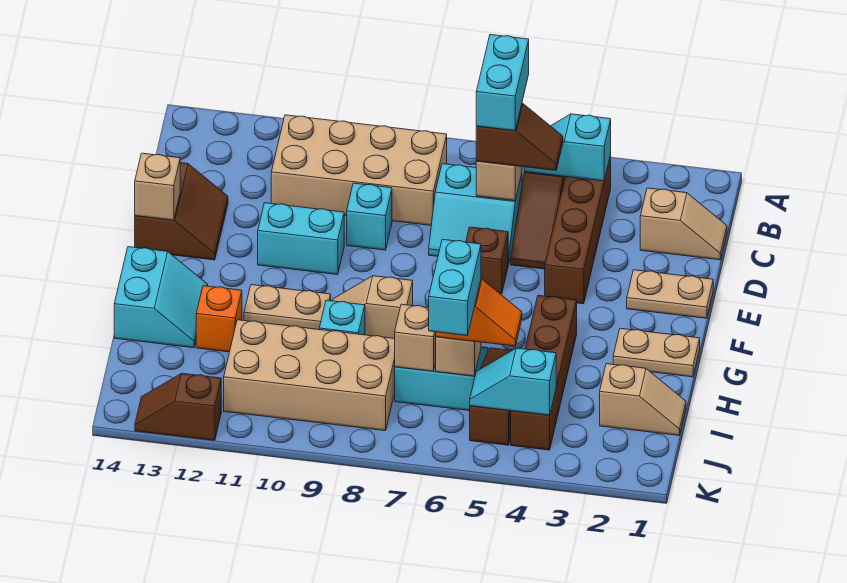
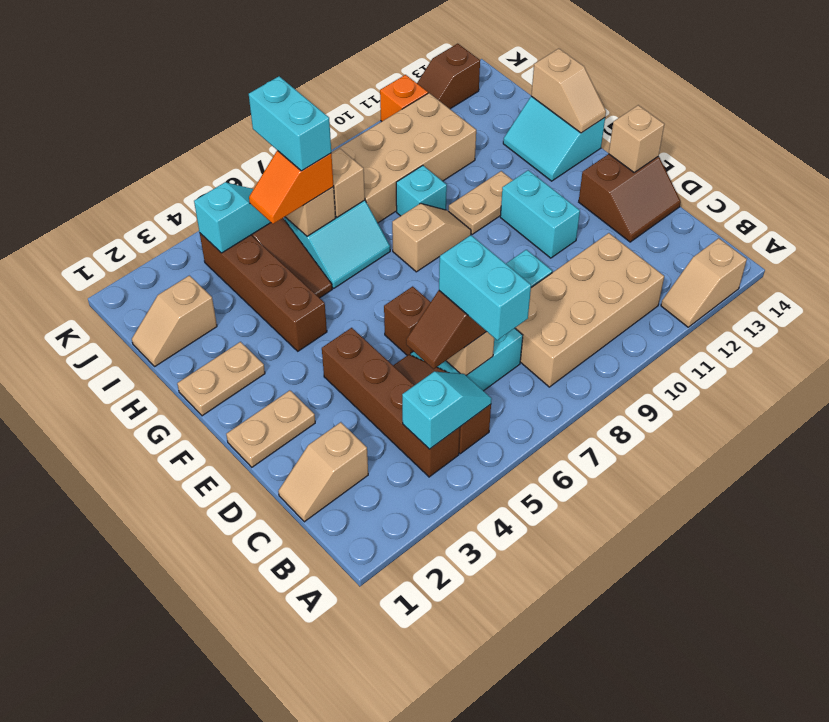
none -> tan slope A12:A13 level 1 top 13
brown slope D13:E14 level 1 top 14 -> brown slope D13:E14 level 1 top E
cyan brick E10:E11 level 1 -> cyan brick E11:F11 level 1
none -> tan slope G14:H14 level 2 top H
orange brick H12 level 1 -> orange brick K11 level 1
brown slope K12:K13 level 1 top 12 -> brown slope K12:K13 level 1 top 13

